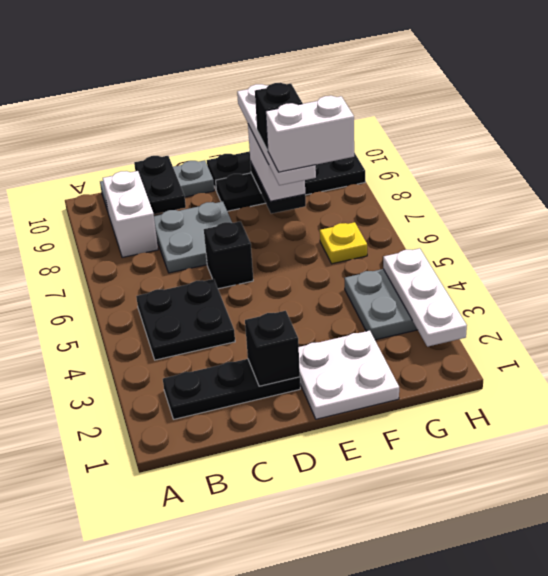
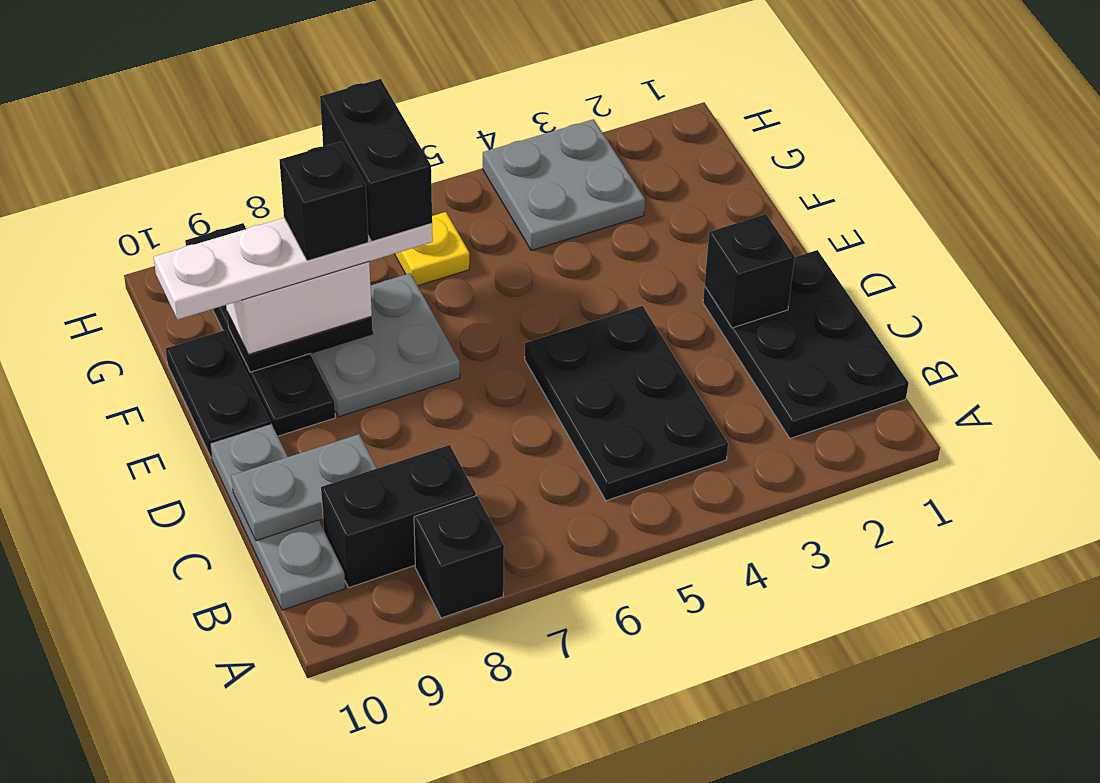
black plate B2:D2 level 1 -> black plate B1:D2 level 1
black plate B4:C5 level 1 -> black plate B4:D5 level 1
white brick B8:B9 level 1 -> black brick B8:B9 level 1
grey plate C7:D8 level 1 -> grey plate E7:F8 level 1
black plate C9:C10 level 2 -> grey plate C9:C10 level 2
black brick D6 level 1 -> black brick A8 level 1
white plate E1:F2 level 1 -> none
white brick F7:G7 level 5 -> black brick F7:G7 level 5
white plate H2:H4 level 2 -> none

